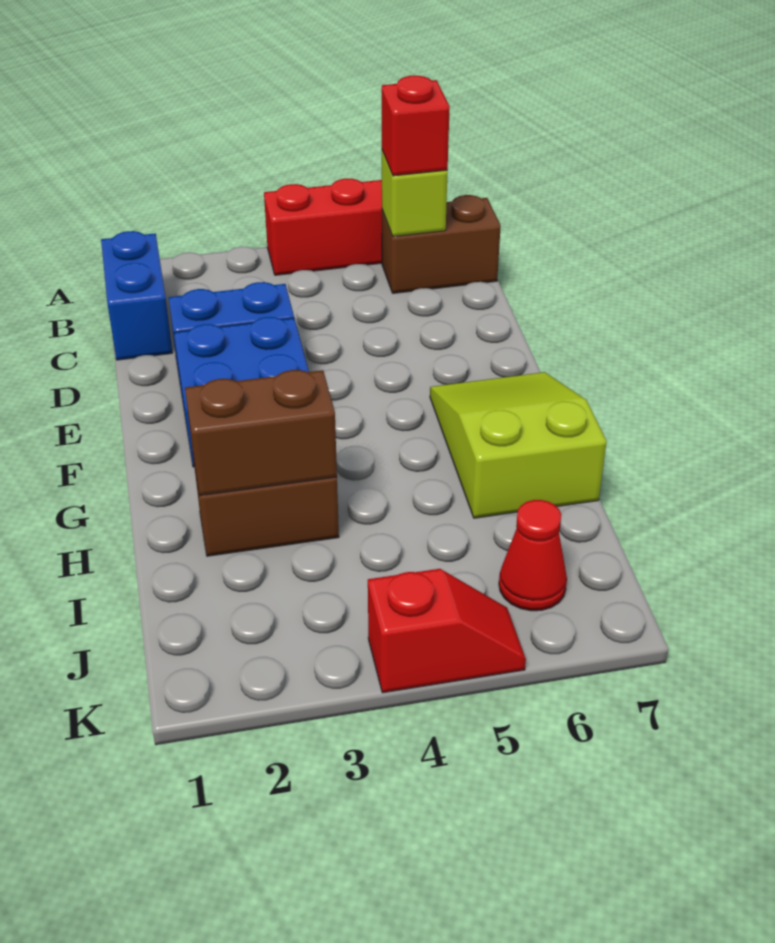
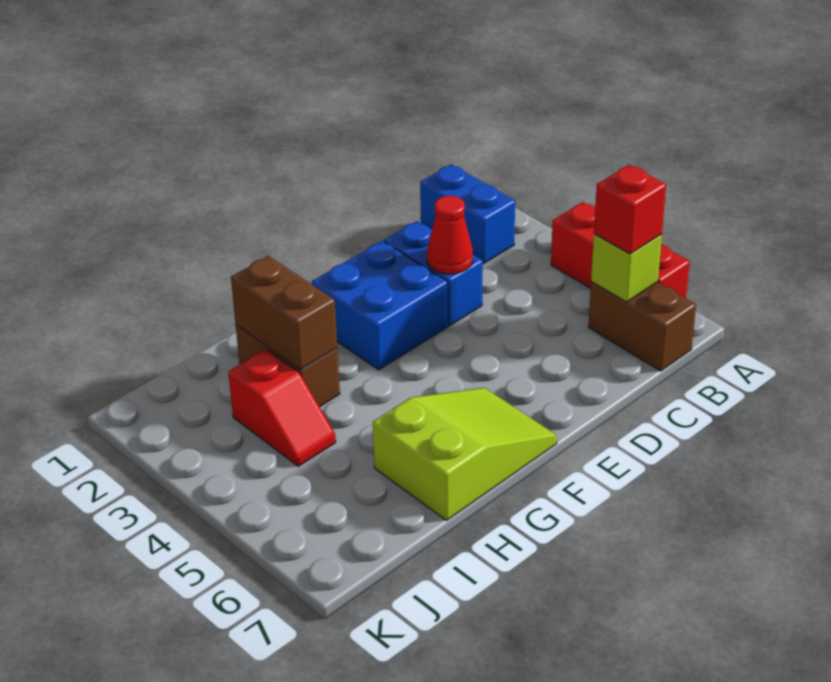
blue brick B1:C1 level 1 -> blue brick B1:B2 level 1
red cone J6 level 1 -> red cone D3 level 2
red slope K4:K5 level 1 top 4 -> red slope I3:I4 level 1 top 3

